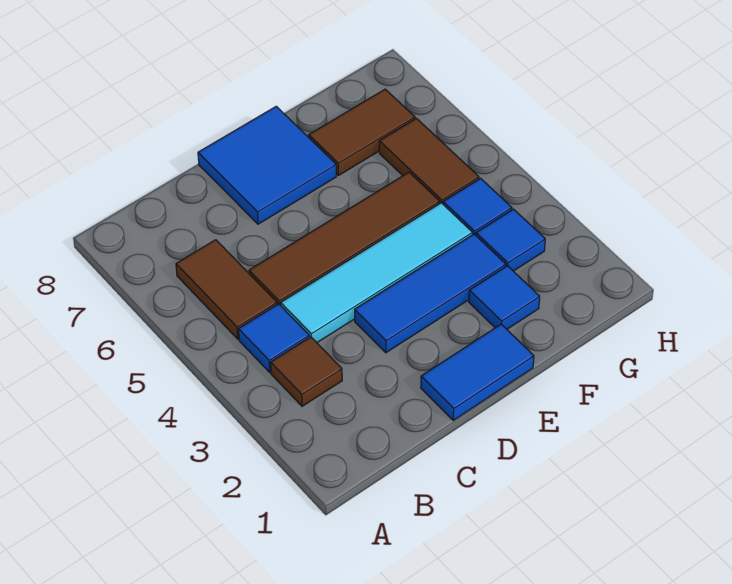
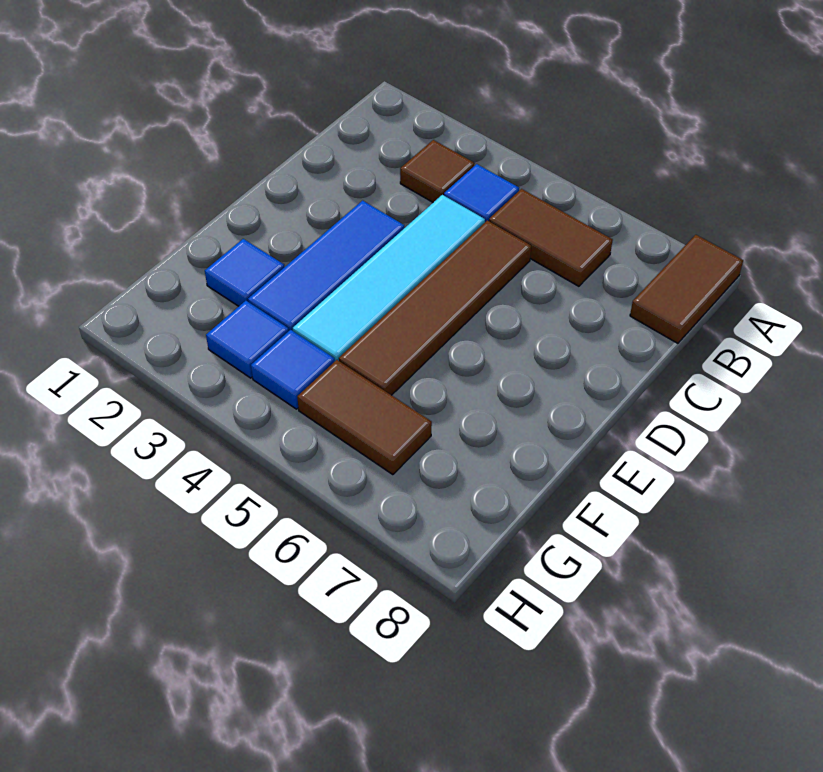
blue tile D1:E1 level 1 -> none
blue tile D7:E8 level 1 -> none
brown tile F7:G7 level 1 -> brown tile A8:B8 level 1

